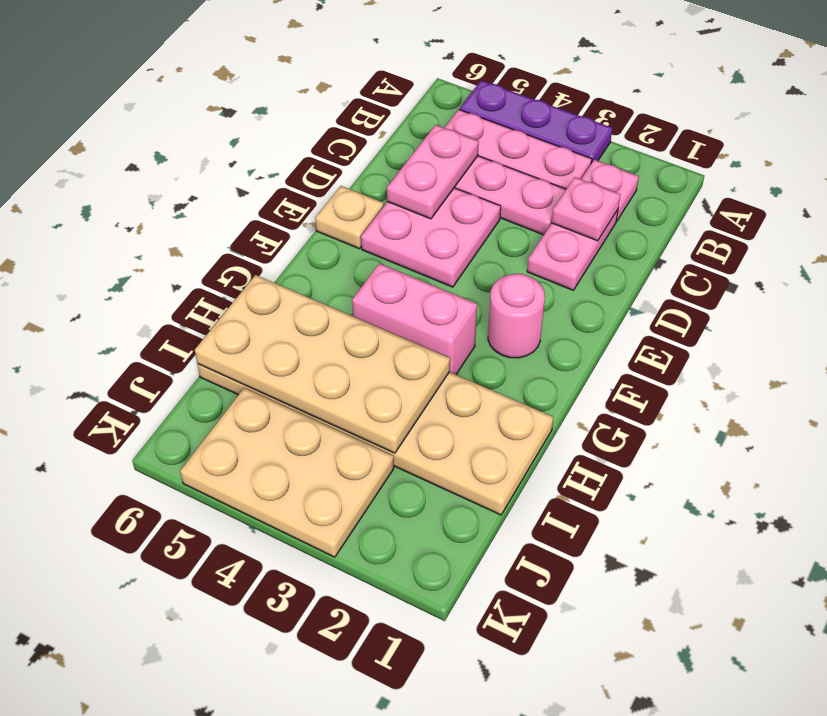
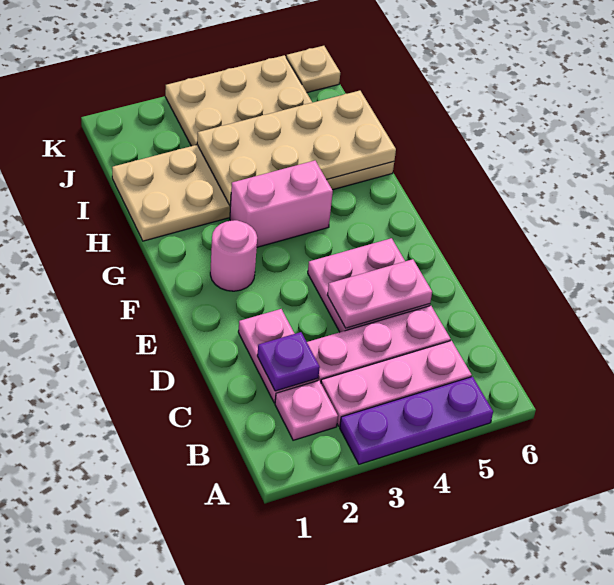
pink plate C2 level 2 -> purple plate C2 level 2
pink plate C5:D5 level 2 -> pink plate D4:D5 level 2
tan plate E6 level 1 -> tan plate K6 level 1

